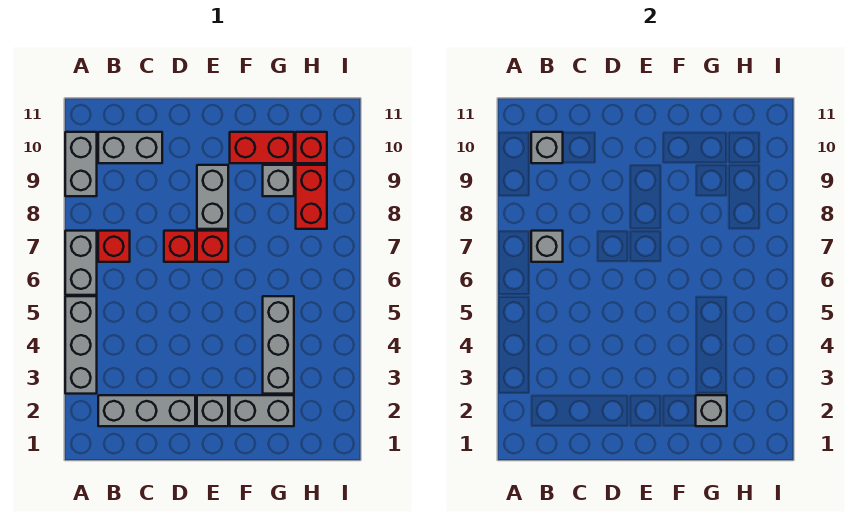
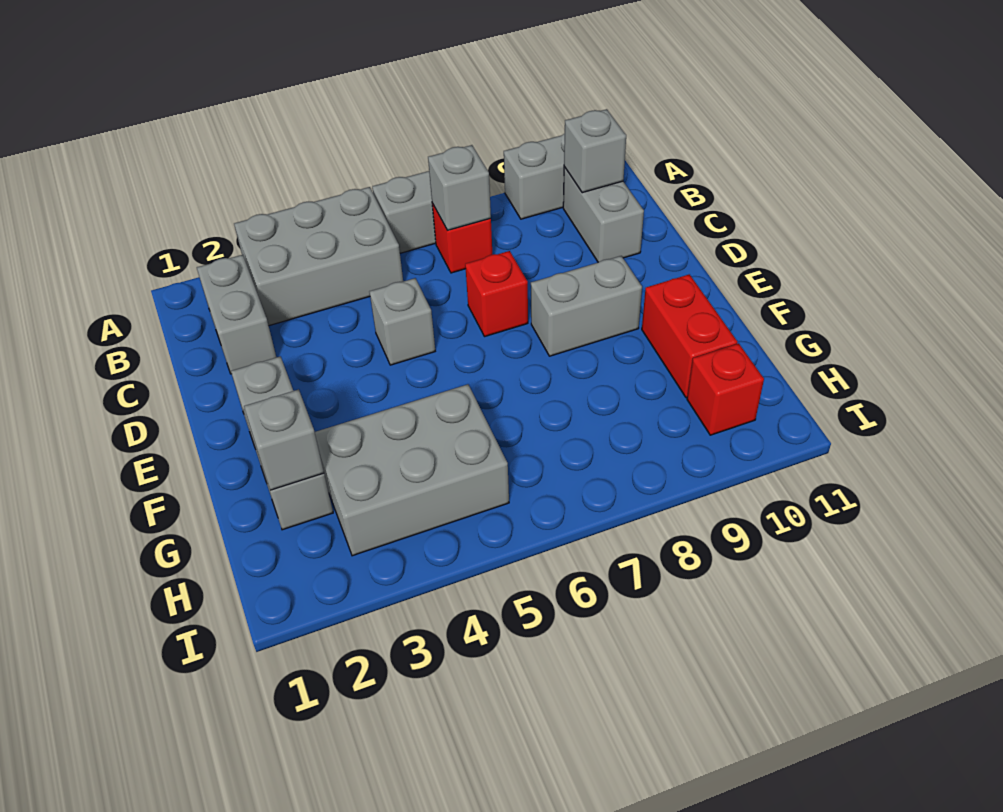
grey brick A3:A5 level 1 -> grey brick A3:B5 level 1
grey brick B2:D2 level 1 -> grey brick B2:C2 level 1
red brick E7 level 1 -> none
grey brick G3:G5 level 1 -> grey brick G3:H5 level 1
grey brick G9 level 1 -> grey brick D5 level 1
red brick H8:H9 level 1 -> none

